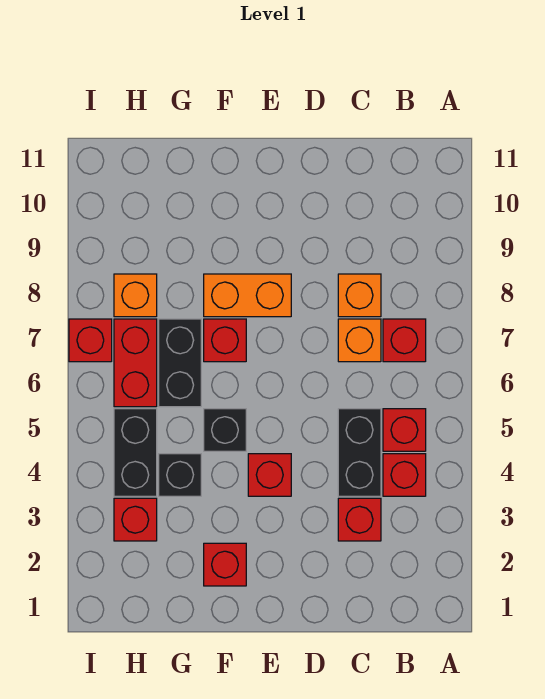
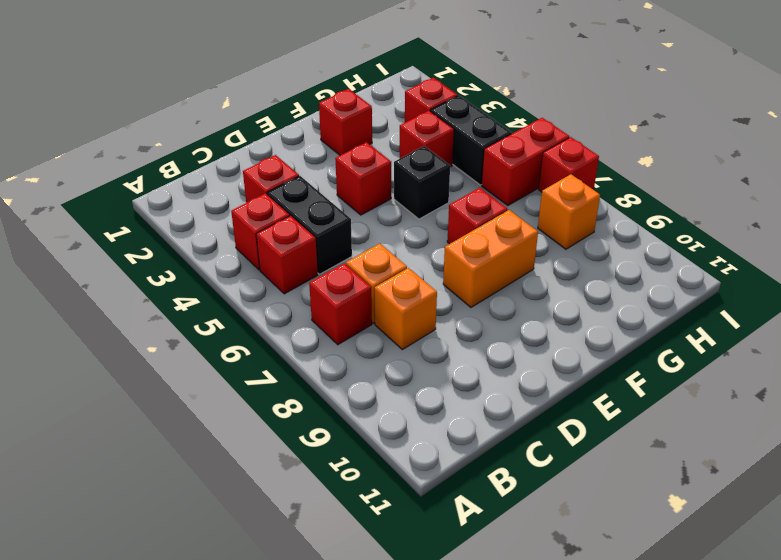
black brick G4 level 1 -> red brick G4 level 1
black brick G6:G7 level 1 -> none
red brick H6:H7 level 1 -> red brick H6:I6 level 1

